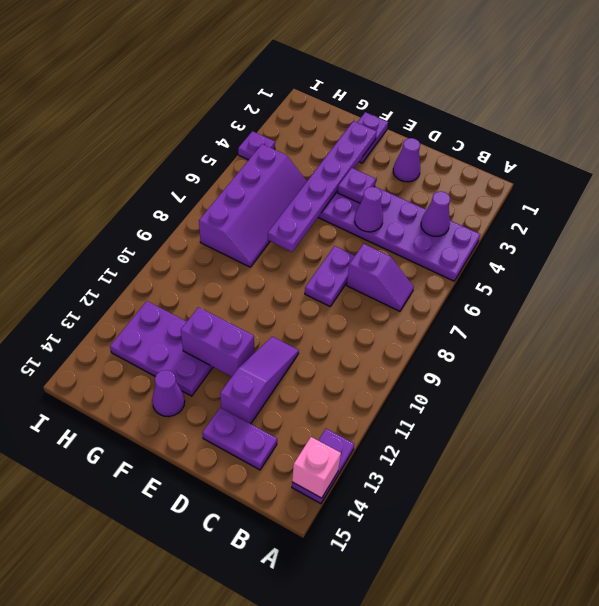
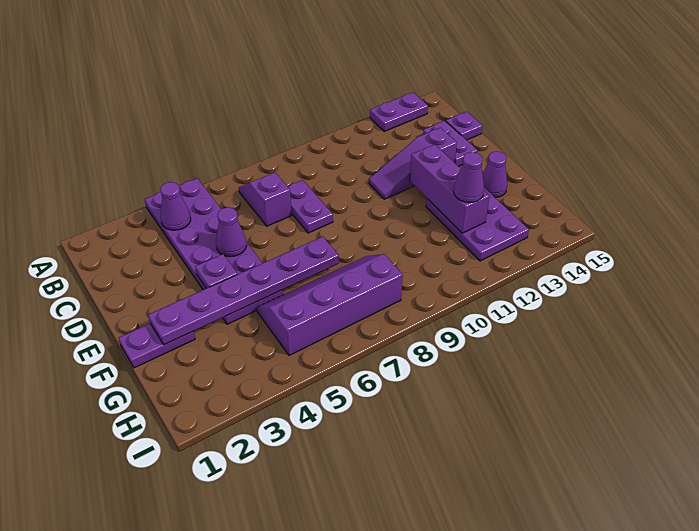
pink brick A14 level 2 -> none
purple cone D2 level 1 -> purple cone G12 level 3
purple plate D7:D8 level 1 -> purple plate C8:D8 level 1
purple brick E12:F12 level 2 -> purple brick E12:G12 level 2
purple plate I4 level 1 -> purple plate C15 level 1

